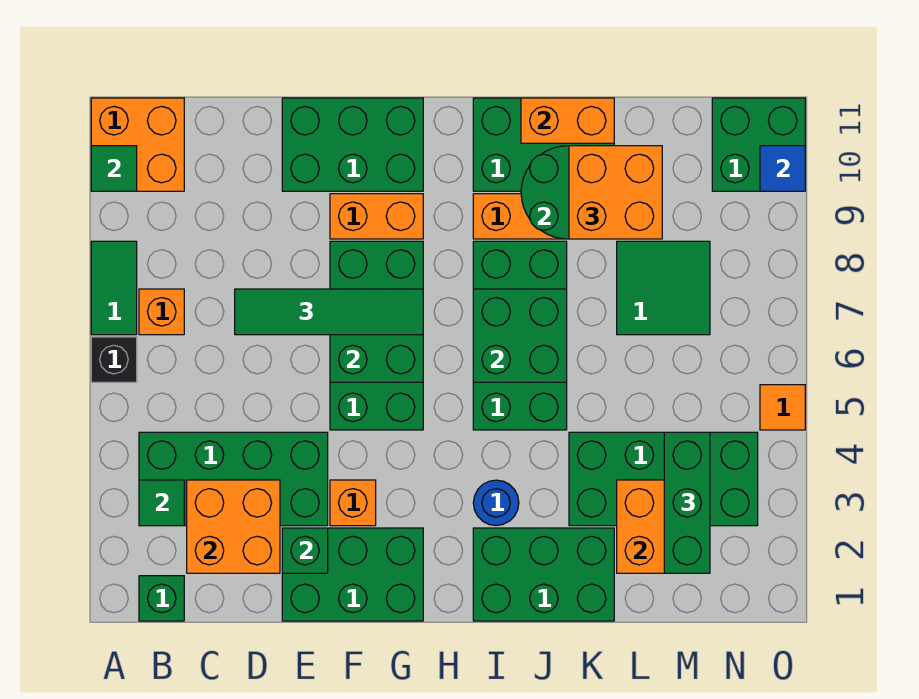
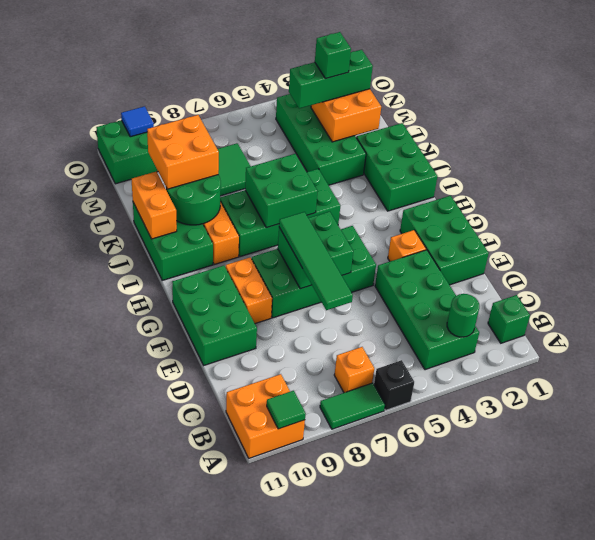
green tile B3 level 2 -> green round brick B3 level 2
orange brick C2:D3 level 2 -> none
green brick E2 level 2 -> green brick M3 level 4
blue round brick I3 level 1 -> none
orange tile O5 level 1 -> none

